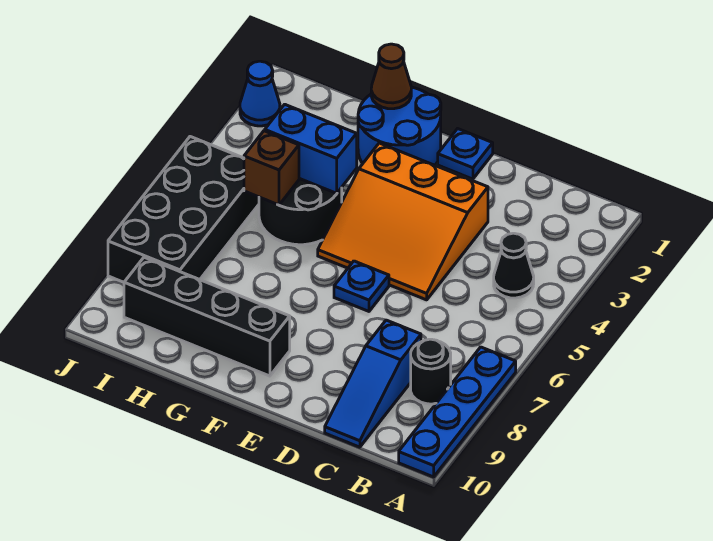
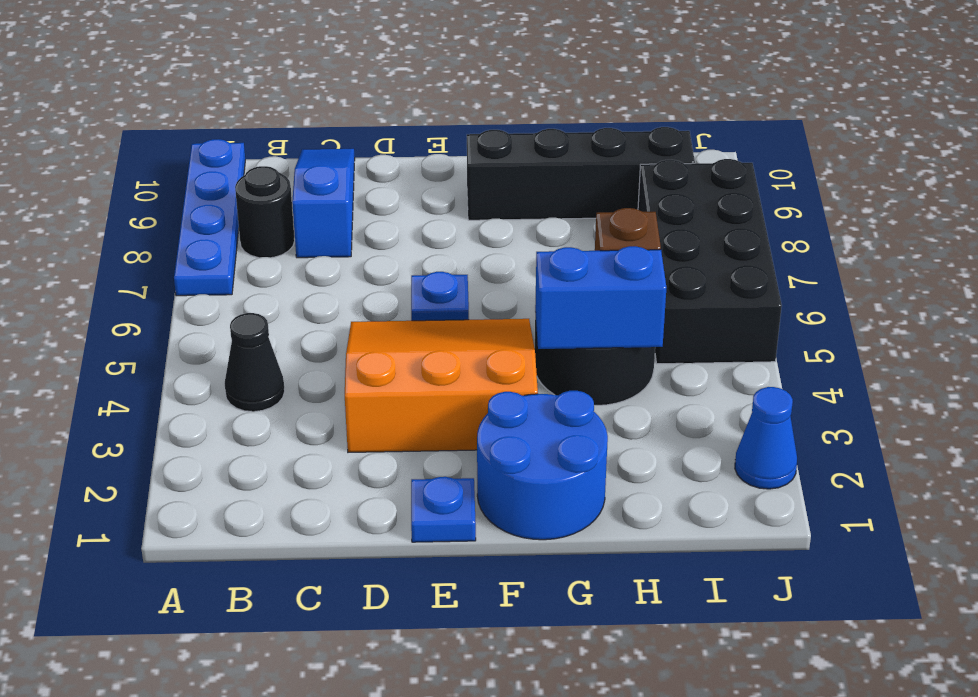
brown cone G1 level 2 -> none

